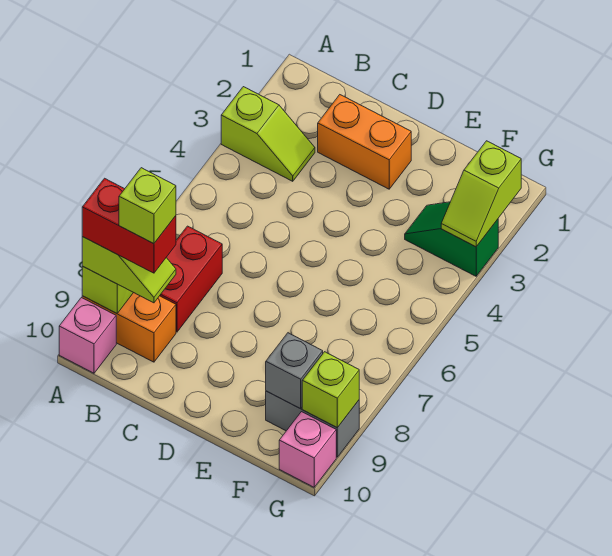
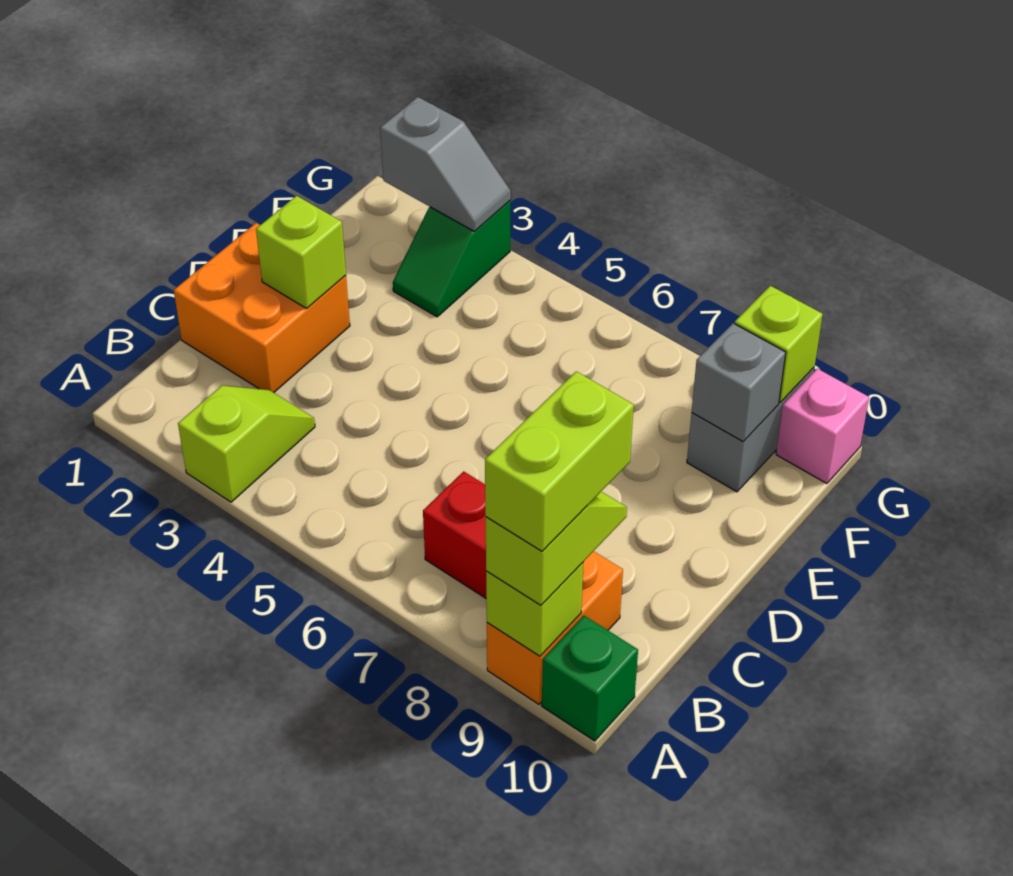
red brick A9:B9 level 4 -> lime brick A9:B9 level 4
pink brick A10 level 1 -> green brick A10 level 1
lime brick B9 level 5 -> lime brick D2 level 2
orange brick C2:D2 level 1 -> orange brick C1:D2 level 1
lime slope G2:G3 level 2 top 2 -> grey slope G2:G3 level 2 top 2

